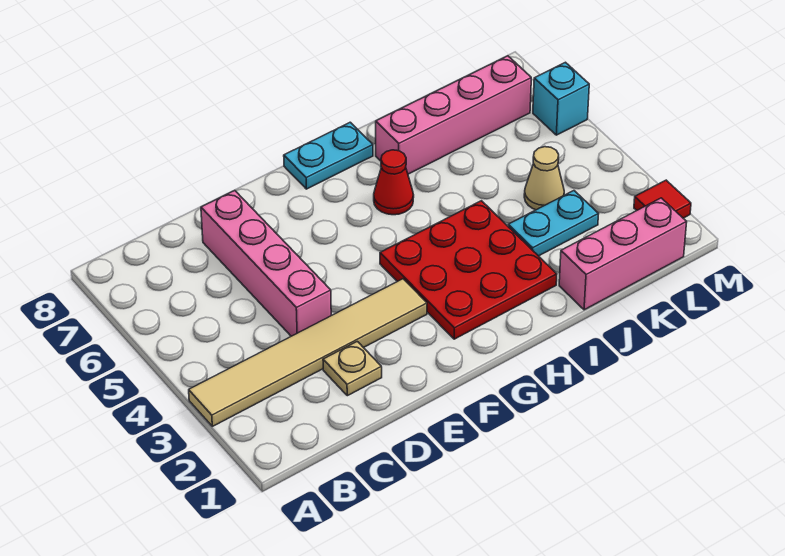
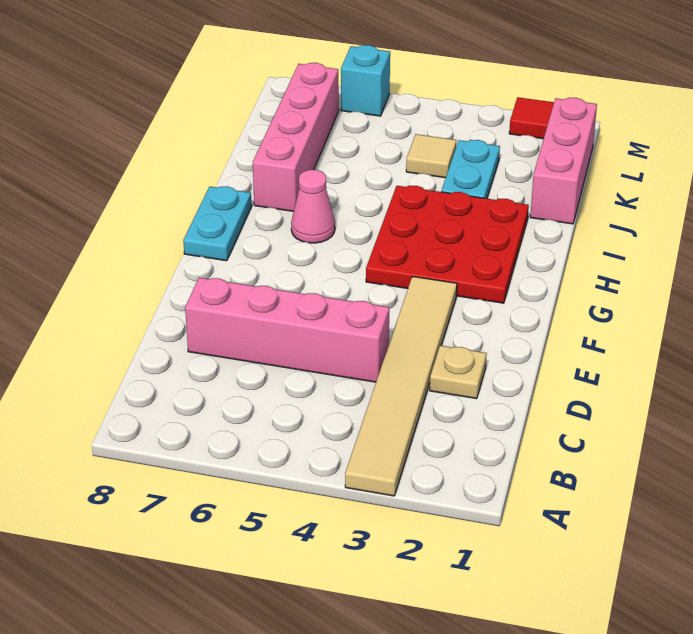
red cone H6 level 1 -> pink cone H6 level 1
tan cone K4 level 1 -> tan tile K4 level 1

